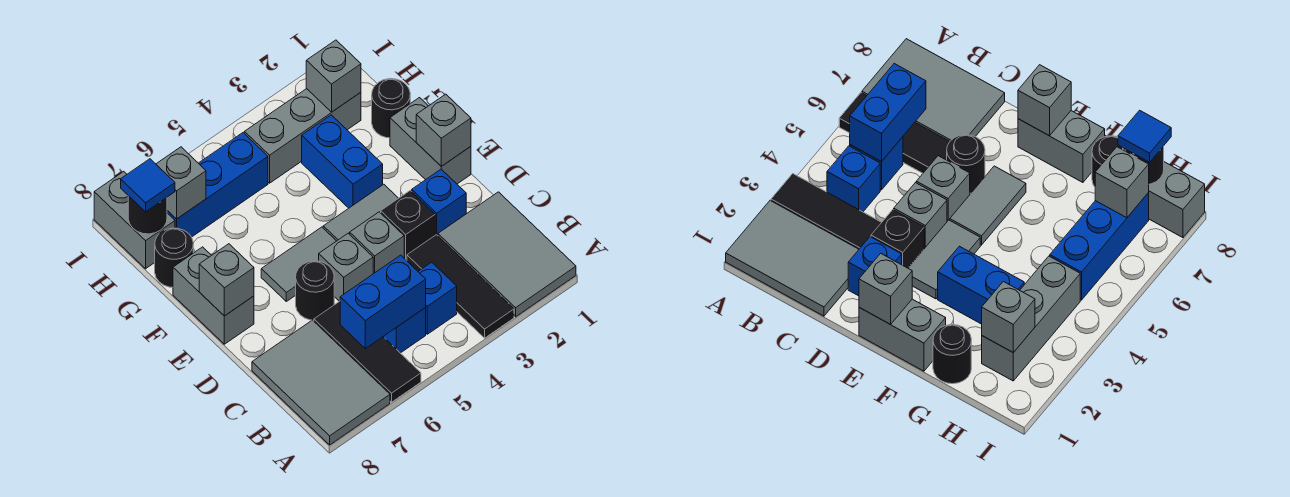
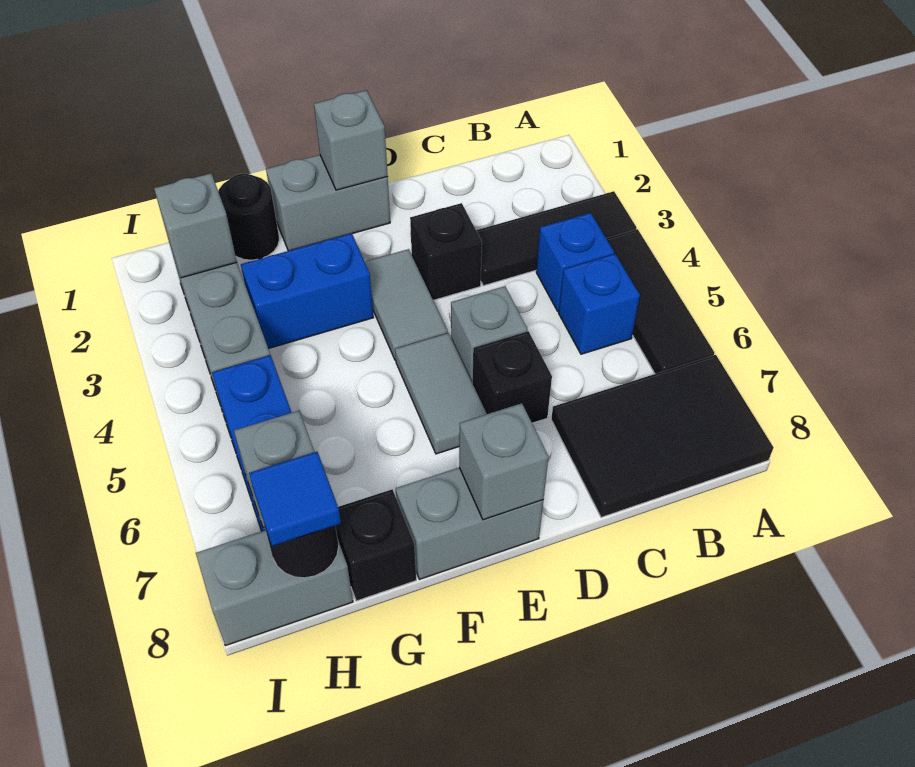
grey tile A1:C2 level 1 -> none
black tile A6:C6 level 1 -> black tile A4:A6 level 1
grey tile A7:C8 level 1 -> black tile A7:C8 level 1
blue brick B5:B6 level 2 -> none
blue brick D2 level 1 -> none
grey brick D4 level 1 -> none
black round brick D6 level 1 -> black brick D6 level 1
black round brick G8 level 1 -> black brick G8 level 1

